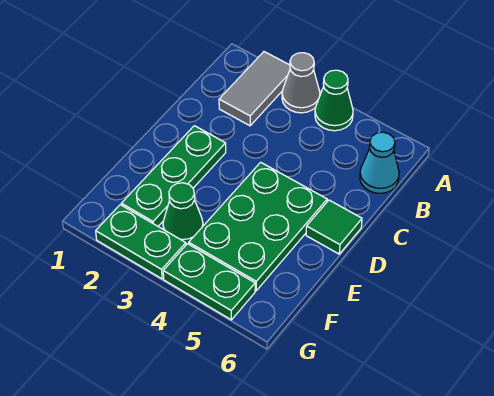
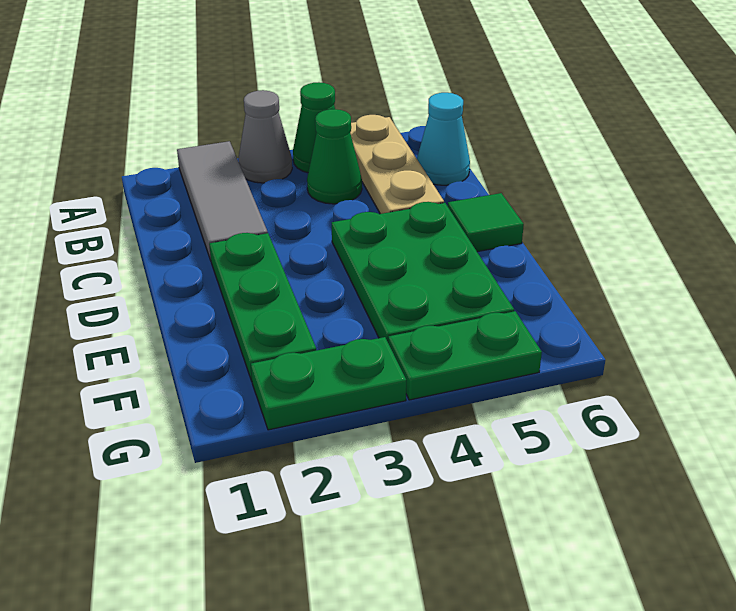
grey tile A2:B2 level 1 -> grey tile A2:C2 level 1
none -> tan plate A5:C5 level 1
green cone F3 level 1 -> green cone B4 level 1

